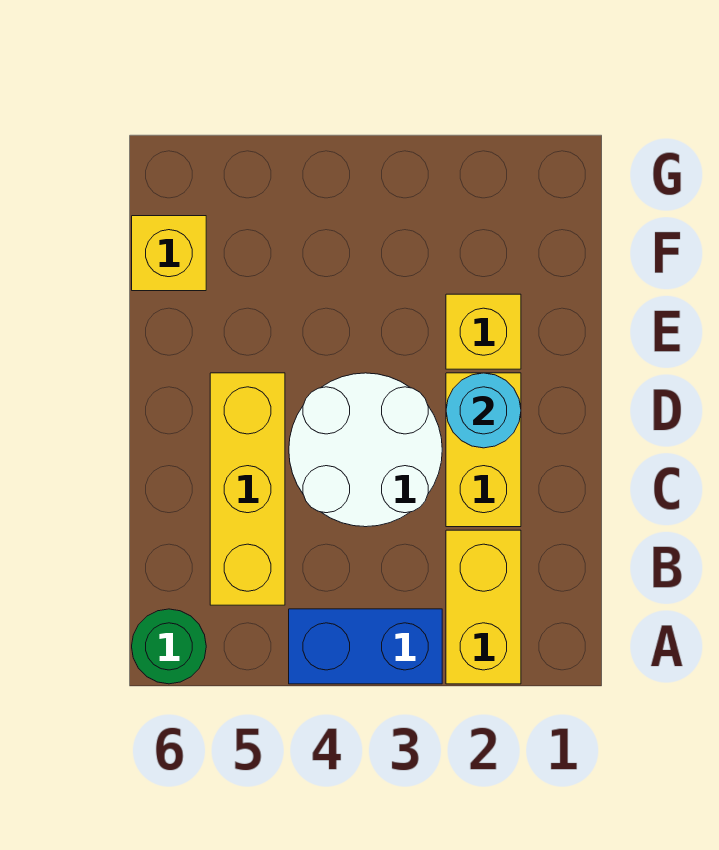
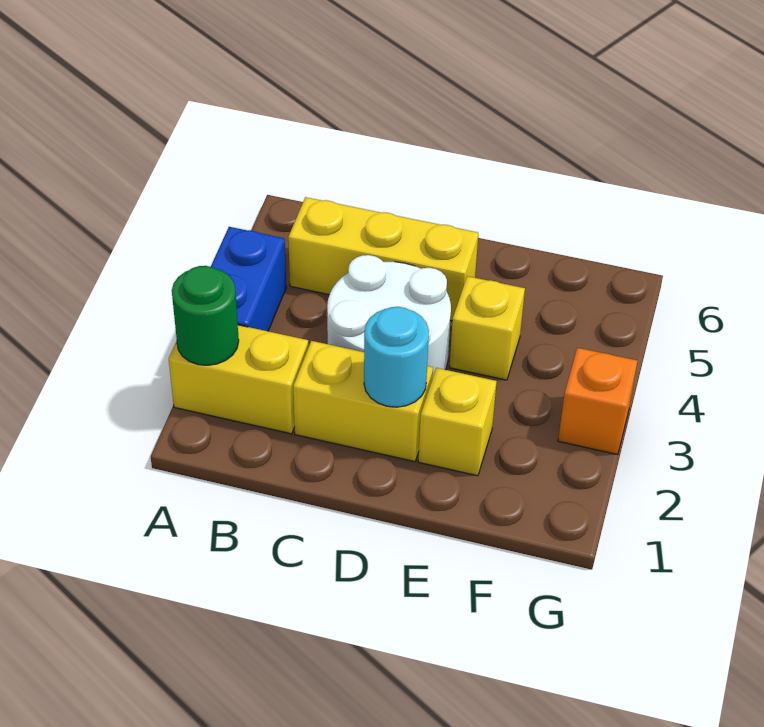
green round brick A6 level 1 -> green round brick A2 level 2
yellow brick F6 level 1 -> yellow brick E4 level 1
none -> orange brick G3 level 1

